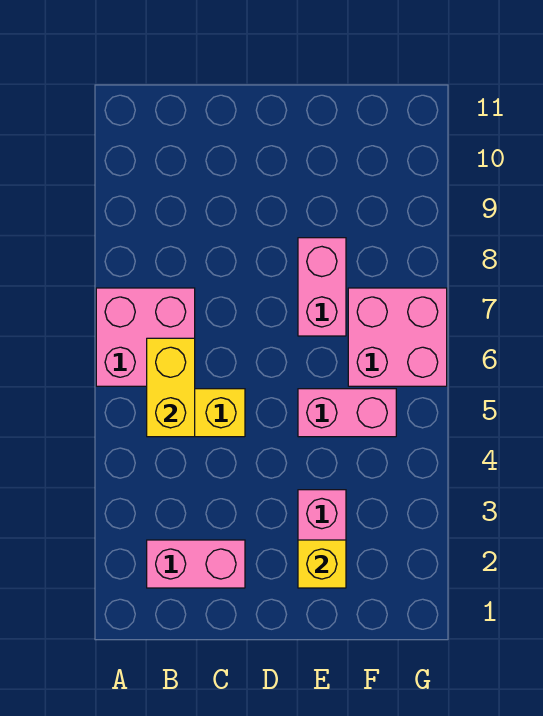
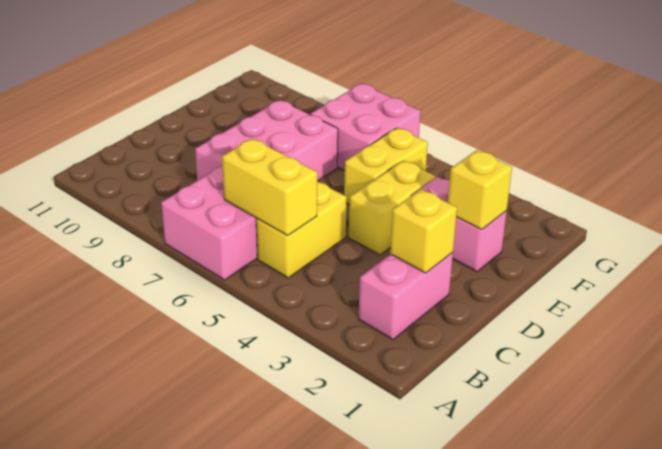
none -> yellow brick C2 level 2
none -> yellow brick D4:E4 level 1
pink brick E5:F5 level 1 -> yellow brick E5:F5 level 1
pink brick E7:E8 level 1 -> pink brick C7:E8 level 1

